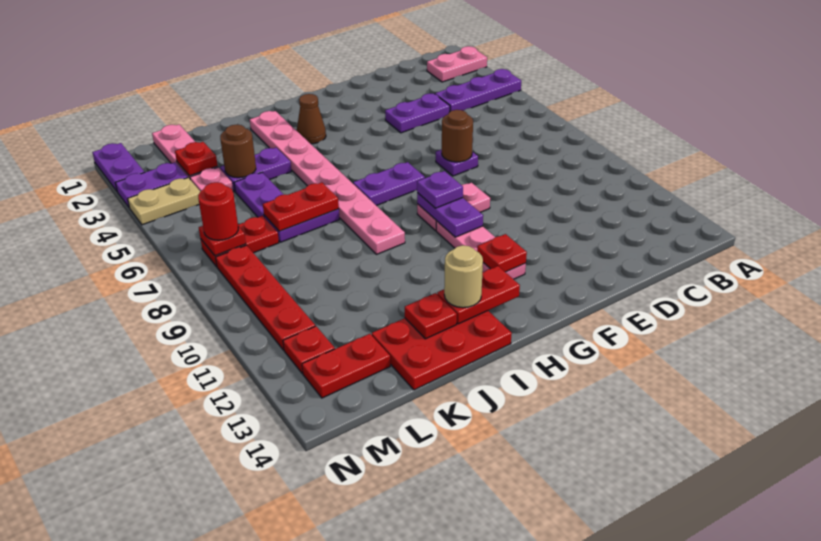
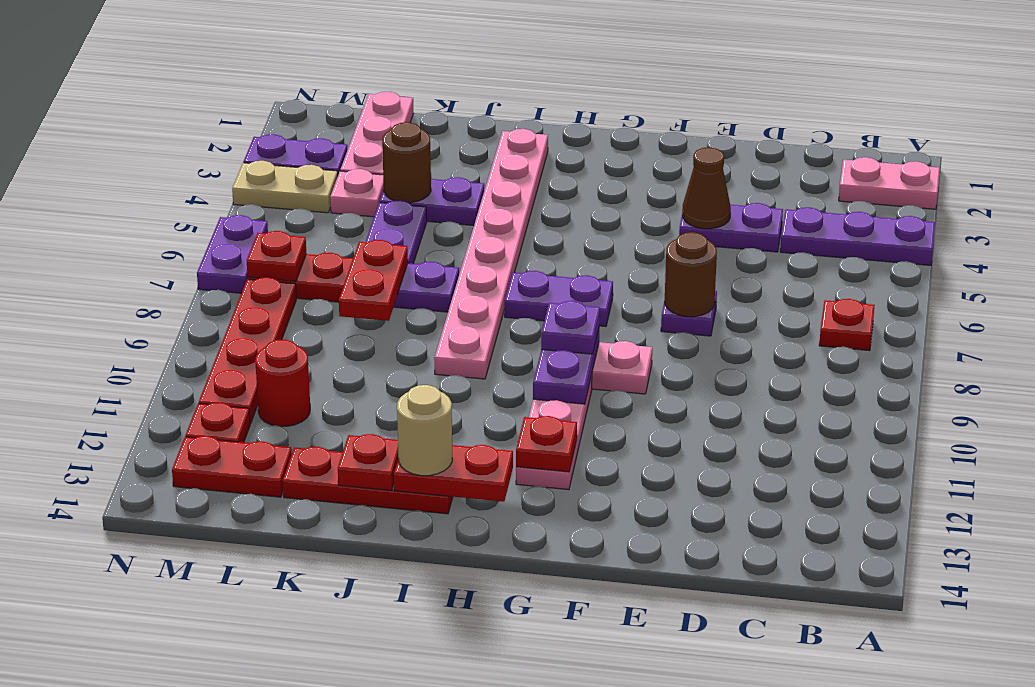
brown cone H3 level 1 -> brown cone E4 level 2
red plate I13:K14 level 1 -> red plate I13:K13 level 1
red plate J7:K7 level 2 -> red plate K7:K8 level 2
red plate L3 level 2 -> red plate B7 level 1
red round brick M7 level 3 -> red round brick L11 level 1
purple plate N1:N2 level 1 -> purple plate N6:N7 level 1

